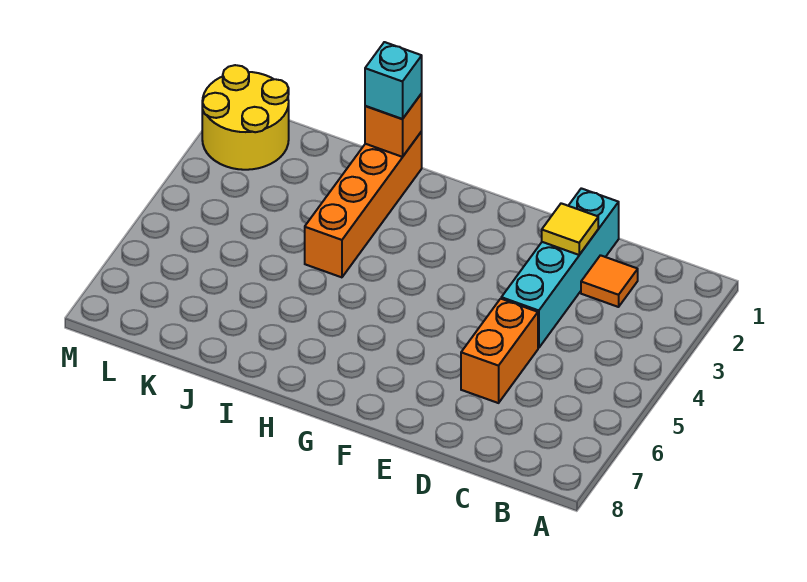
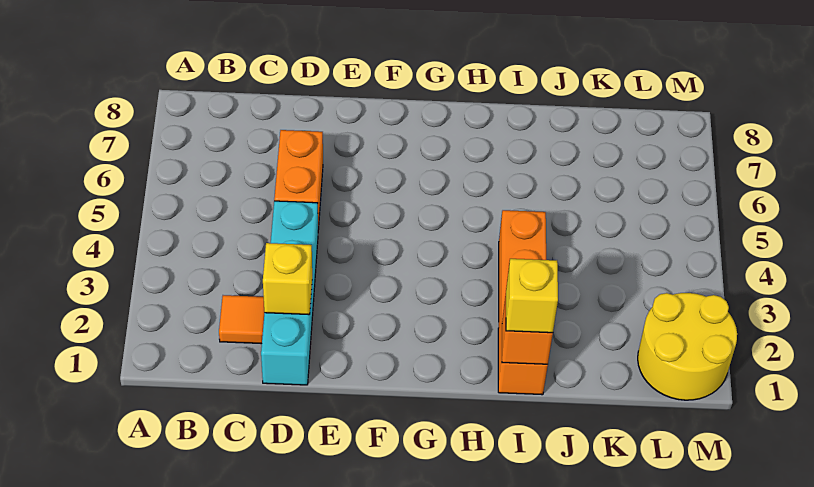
yellow tile D2 level 2 -> yellow brick D2 level 2
cyan brick I1 level 3 -> yellow brick I1 level 3

